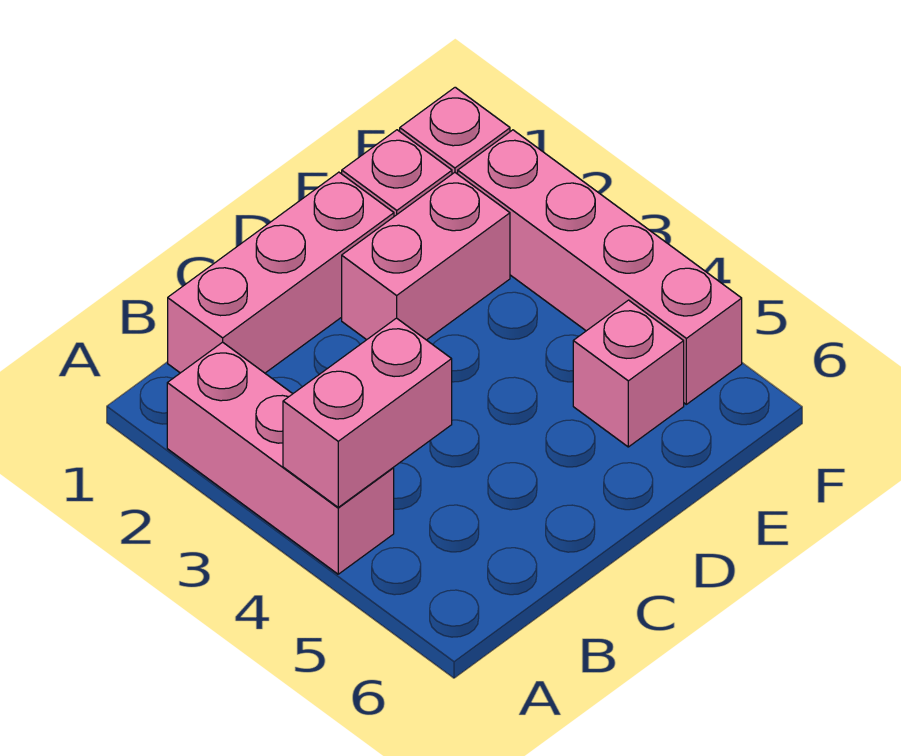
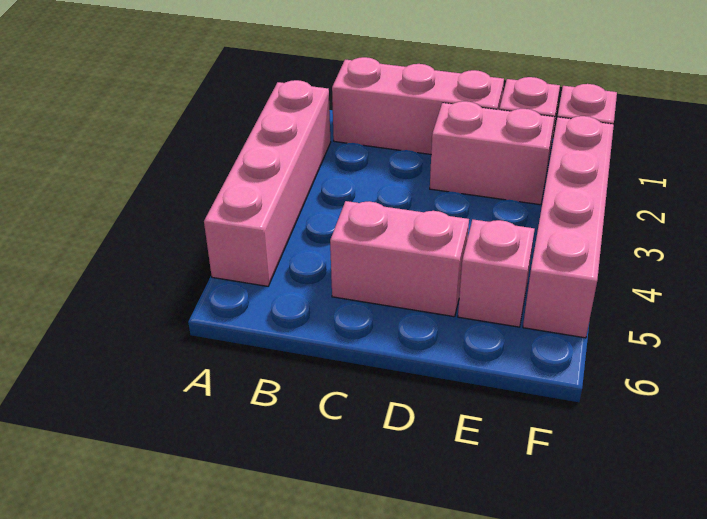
pink brick A2:A4 level 1 -> pink brick A2:A5 level 1
pink brick A4:B4 level 2 -> pink brick C5:D5 level 1

